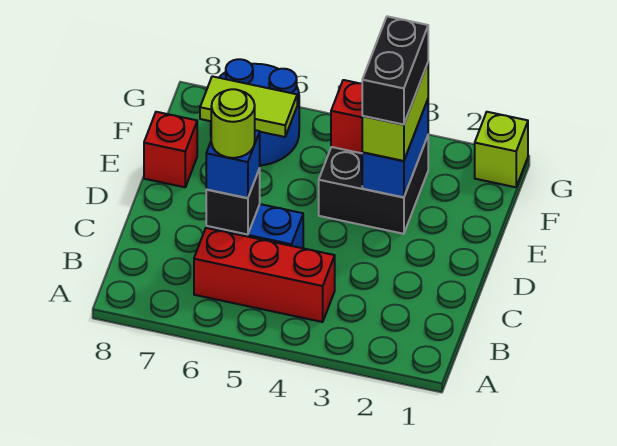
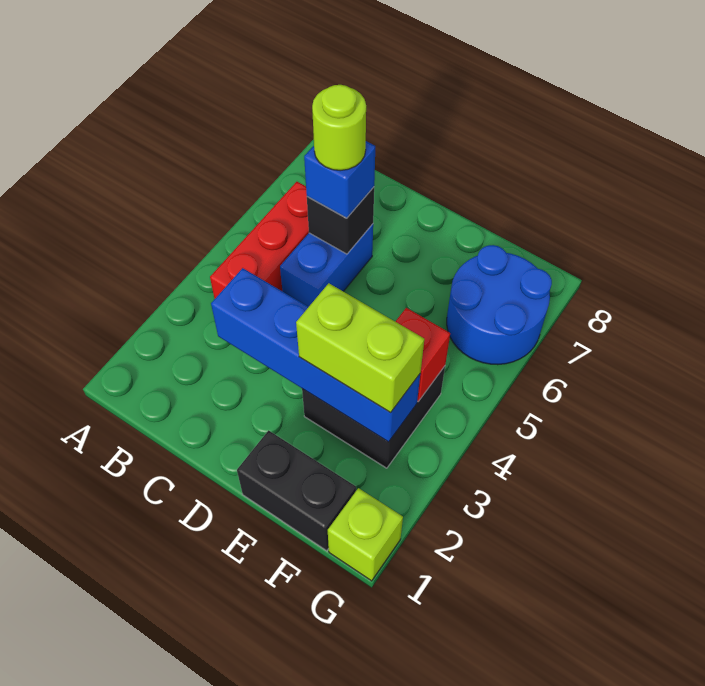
blue brick E3:F3 level 2 -> blue brick C3:F3 level 2
black brick E3:F3 level 4 -> black brick E1:F1 level 1
red brick E8 level 1 -> none
lime tile F6:F7 level 2 -> none

